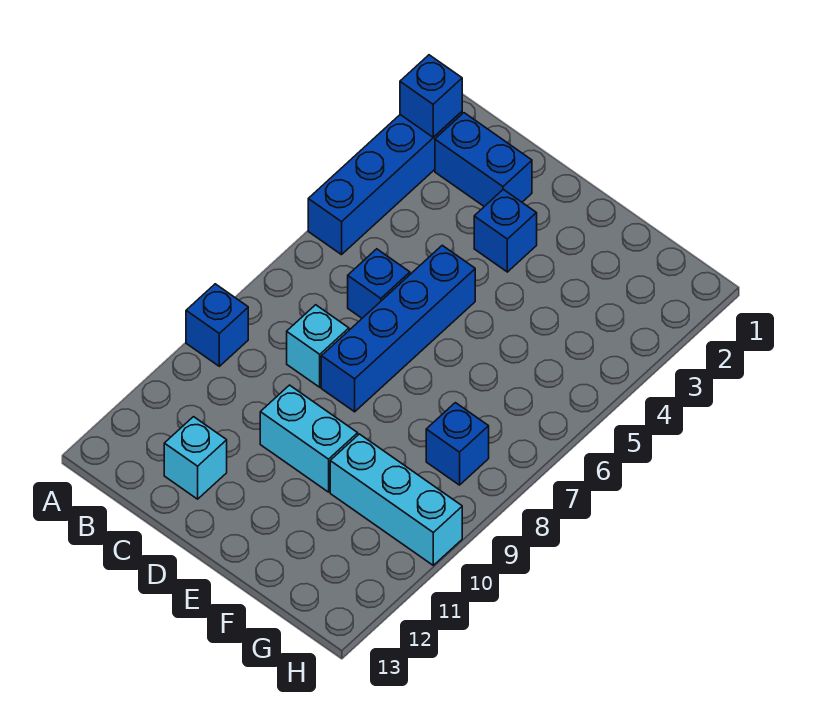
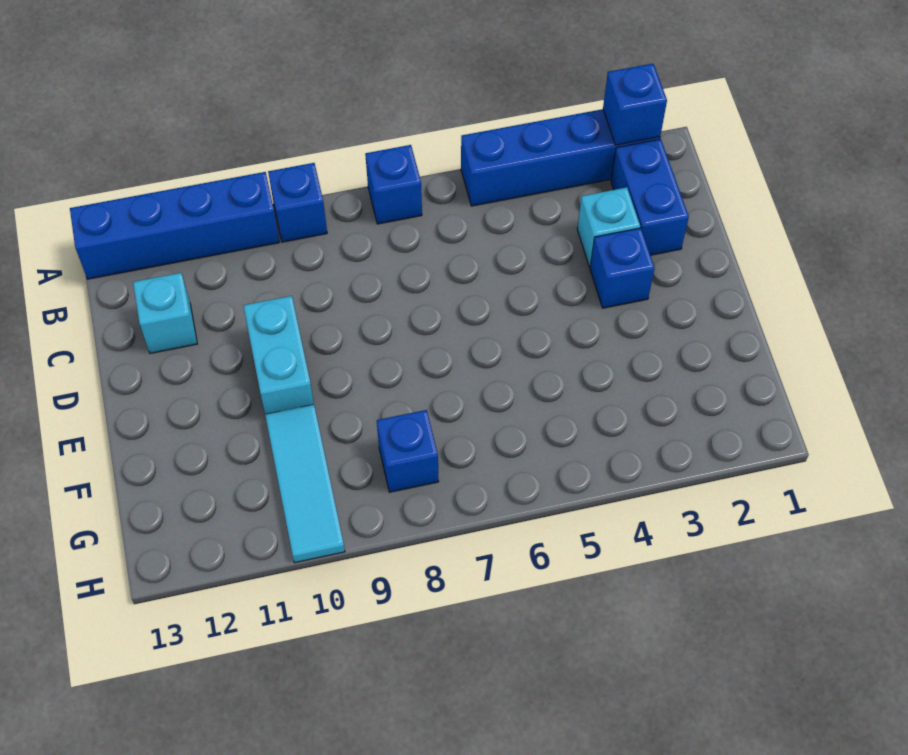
blue brick C6 level 1 -> blue brick A7 level 1
cyan brick C8 level 1 -> cyan brick C3 level 1
blue brick D5:D8 level 1 -> blue brick A10:A13 level 1
cyan brick F10:H10 level 1 -> cyan tile F10:H10 level 1

